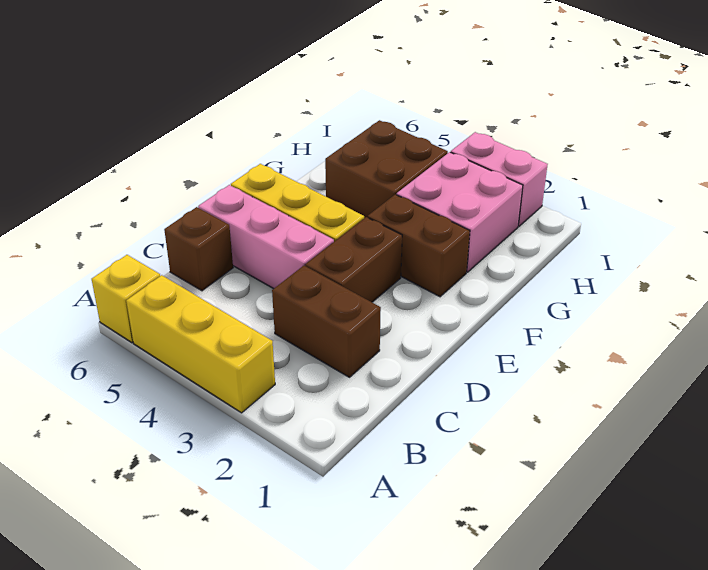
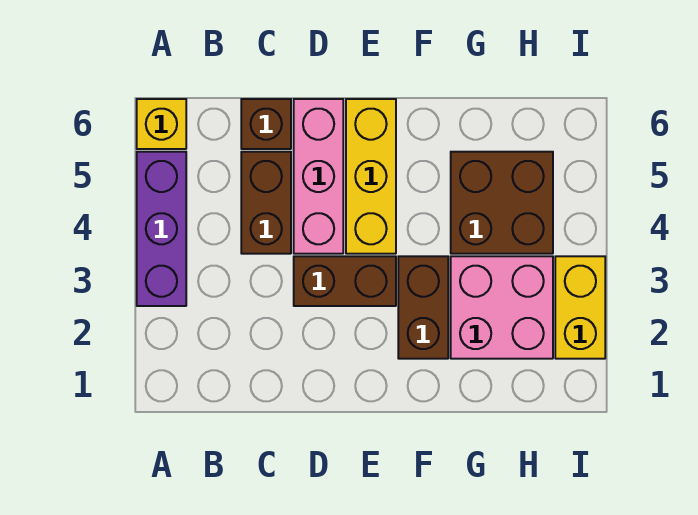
yellow brick A3:A5 level 1 -> purple brick A3:A5 level 1
brown brick C2:C3 level 1 -> brown brick C4:C5 level 1
pink brick I2:I3 level 1 -> yellow brick I2:I3 level 1

